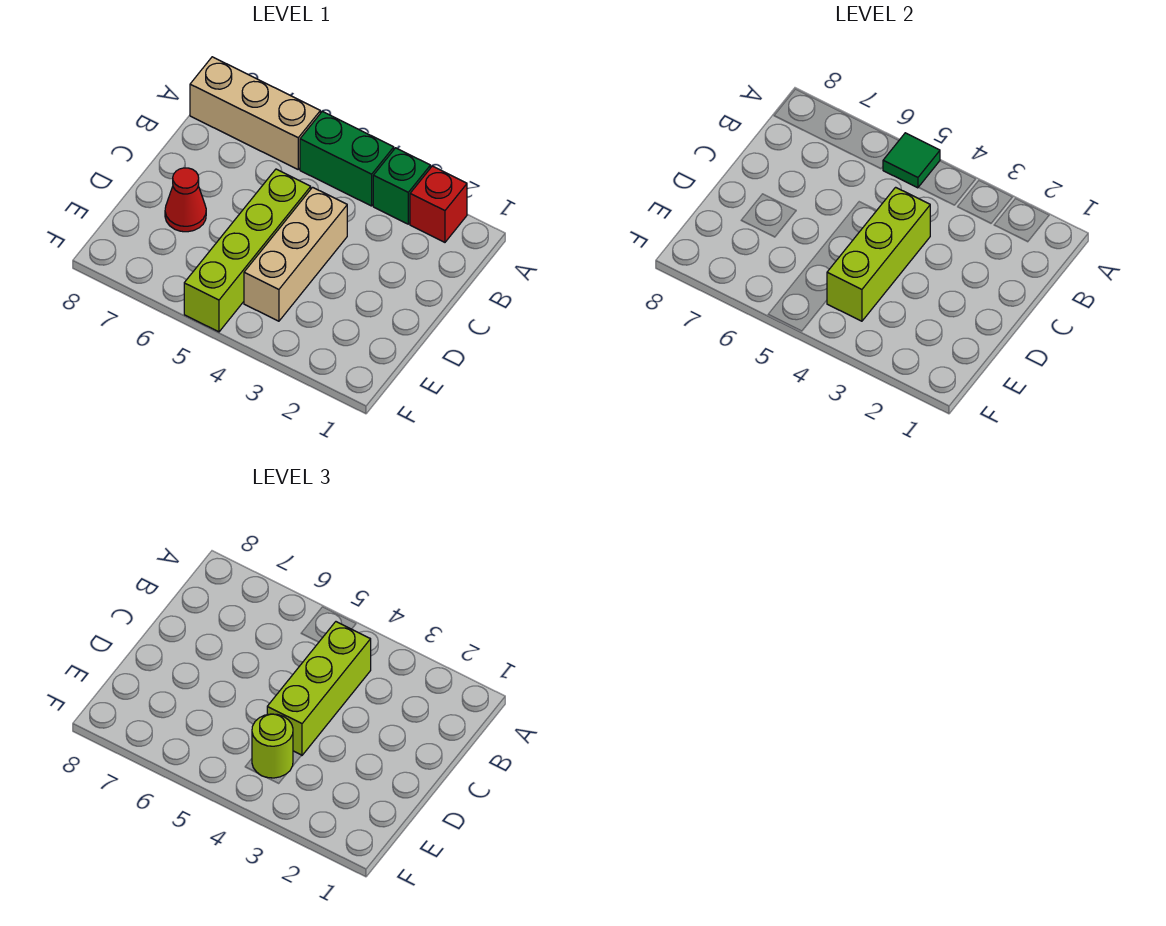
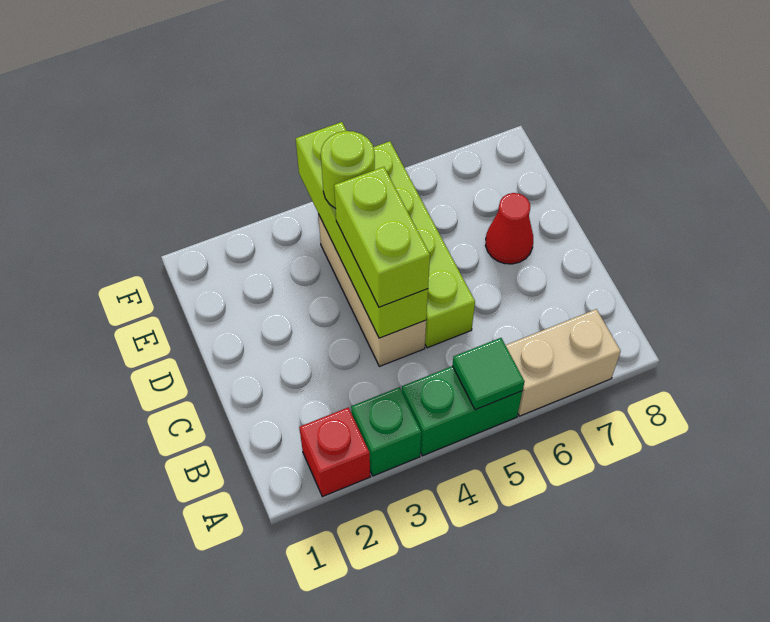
tan brick A6:A8 level 1 -> tan brick A6:A7 level 1
lime brick B4:D4 level 3 -> lime brick C4:D4 level 3
lime brick C4:E4 level 2 -> lime brick C4:F4 level 2

